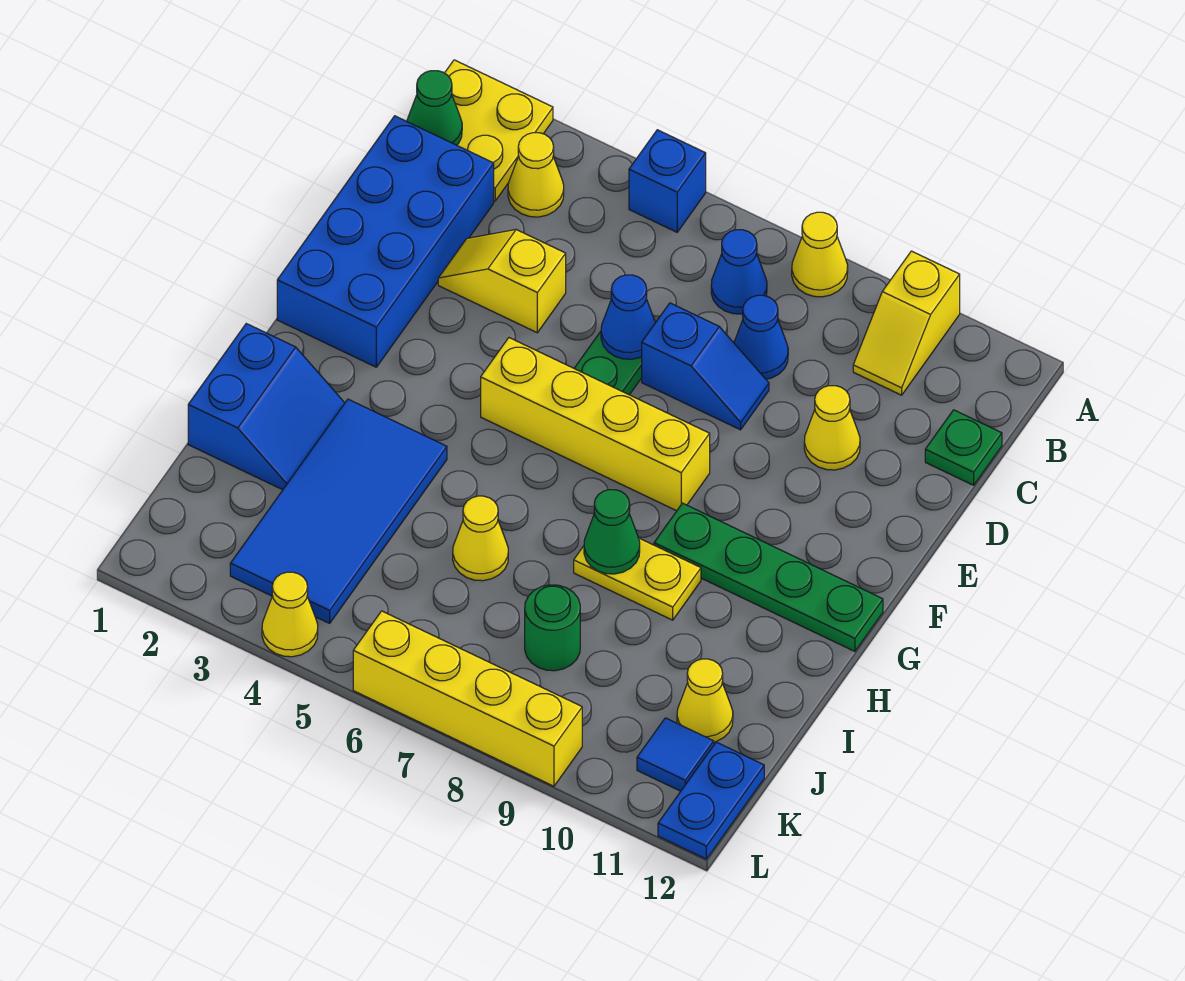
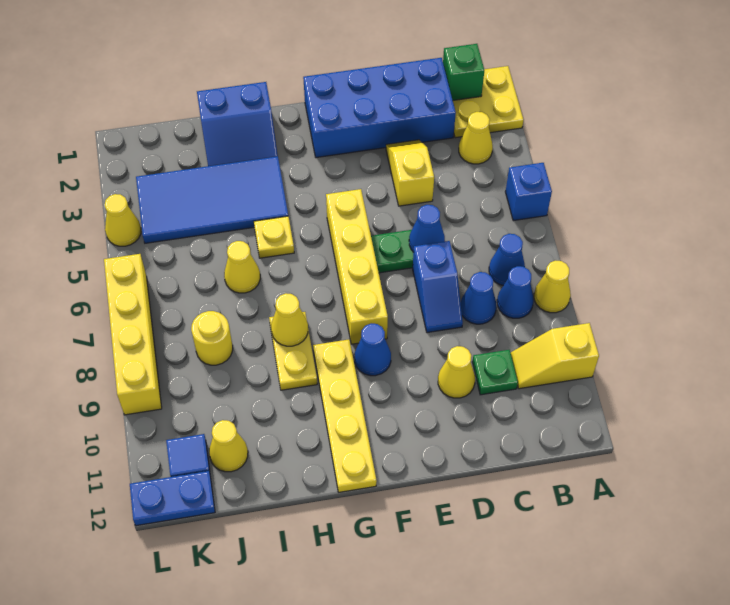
green cone B1 level 2 -> green brick B1 level 2
none -> blue cone B8 level 1
green plate C12 level 1 -> green plate C10 level 1
none -> blue cone F9 level 1
green plate G9:G12 level 1 -> yellow plate G9:G12 level 1
none -> yellow plate H5 level 1
green cone H8 level 2 -> yellow cone H8 level 2
green round brick J8 level 1 -> yellow round brick J8 level 1

